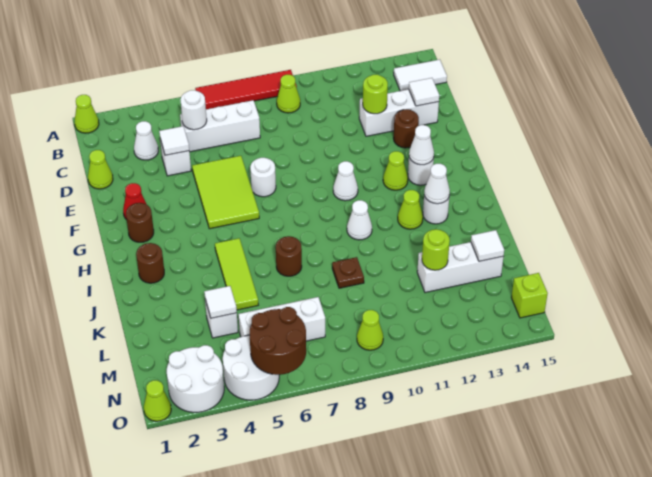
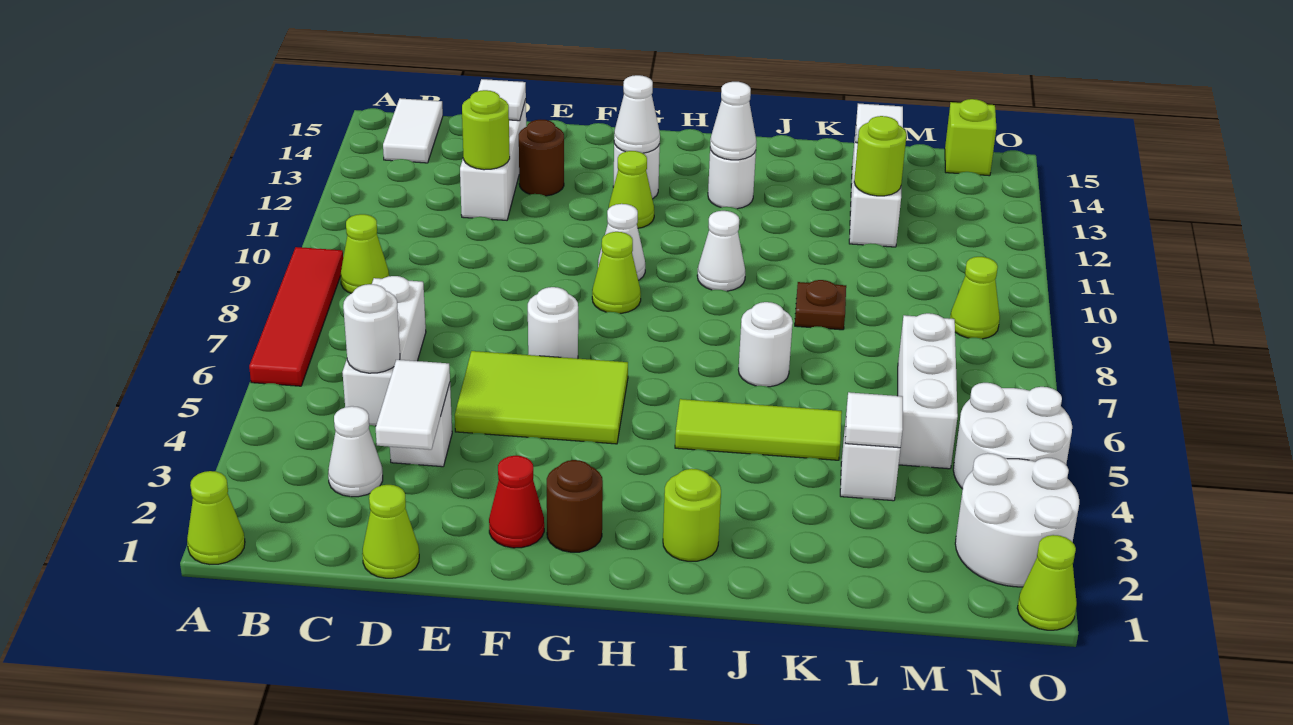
white tile D4 level 2 -> white tile D3:D4 level 2
brown round brick I2 level 1 -> lime round brick I2 level 1
lime cone I12 level 1 -> lime cone G9 level 1
brown round brick J7 level 1 -> white round brick J7 level 1
brown round brick N5:O6 level 2 -> none

